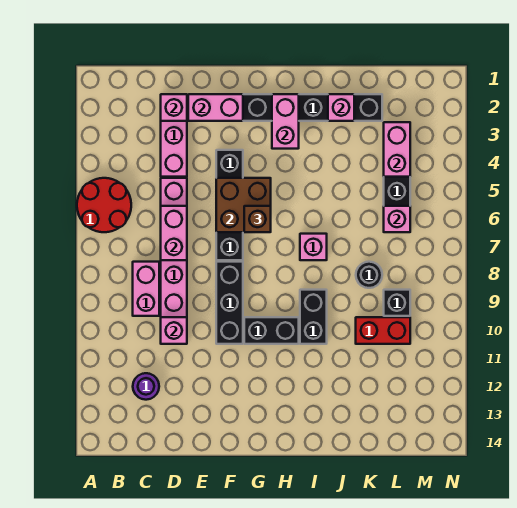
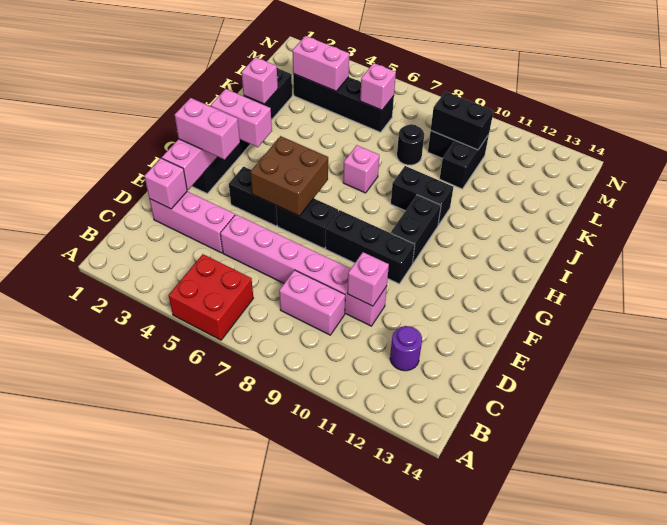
red round brick A5:B6 level 1 -> red brick A5:B6 level 1
pink brick D6:D7 level 2 -> pink brick F2:F3 level 3
brown brick G6 level 3 -> none
red brick K10:L10 level 1 -> black brick K10:L10 level 1
none -> black brick L9:L10 level 2

